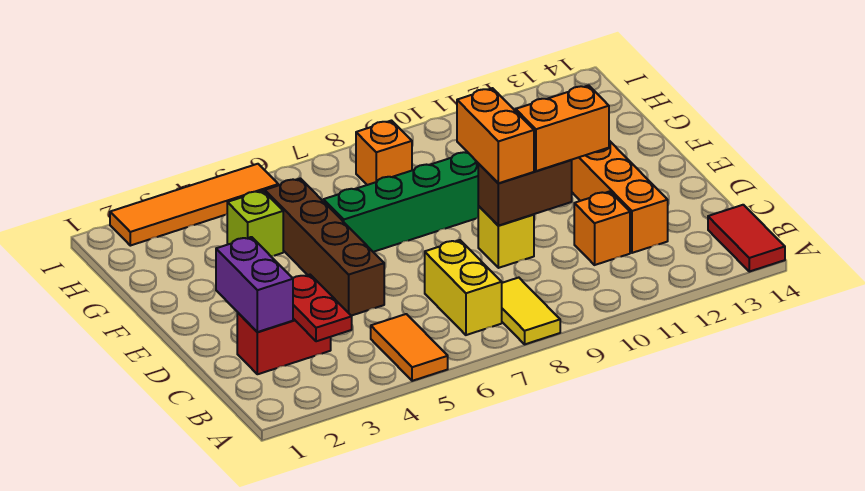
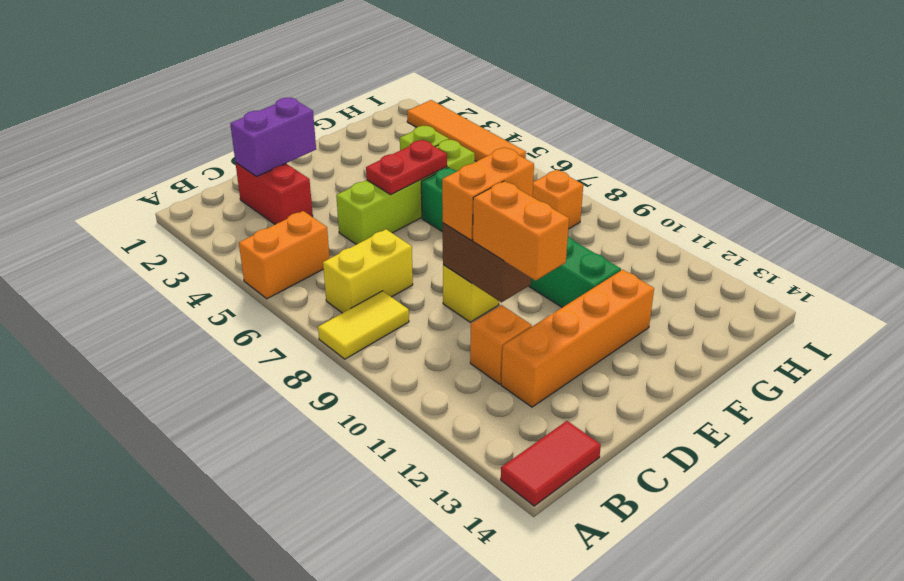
orange tile A5:B5 level 1 -> orange brick A5:B5 level 1
red plate B3:C3 level 2 -> red plate E5:F5 level 2
brown brick D5:G5 level 1 -> lime brick D5:G5 level 1

